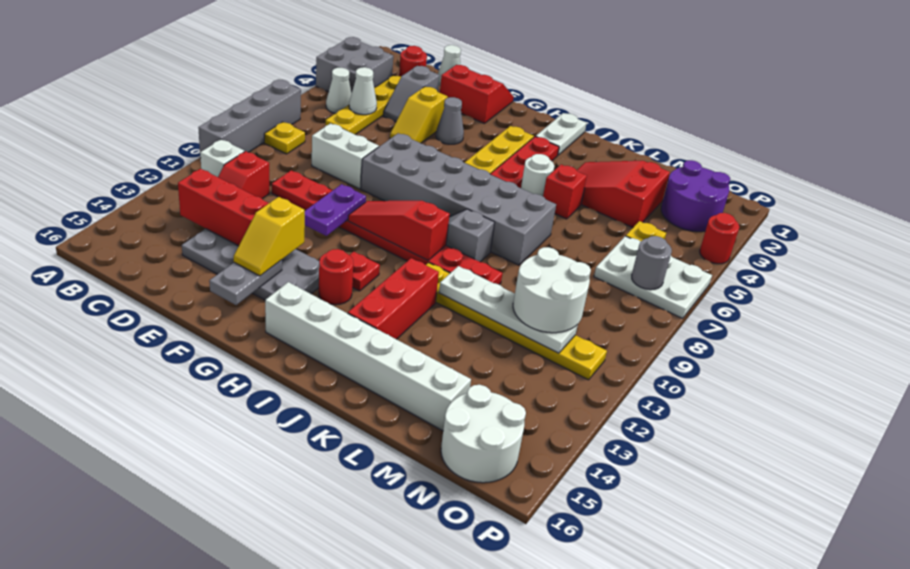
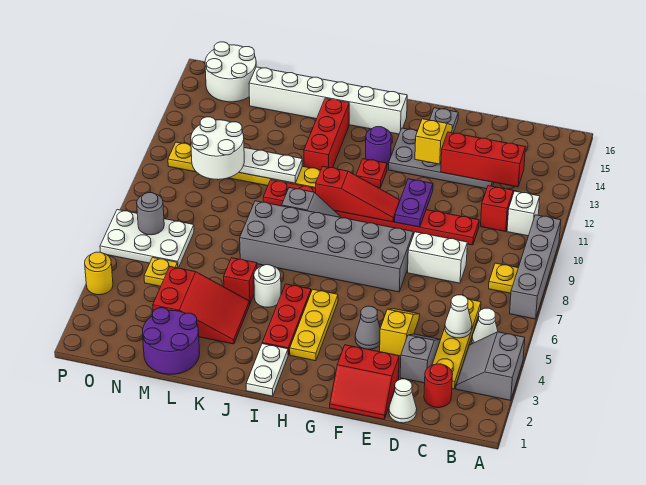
grey brick A3:B4 level 1 -> grey slope A3:B4 level 1 top A
red round brick H13 level 1 -> purple round brick H13 level 1
purple round brick N2:O3 level 1 -> purple round brick L1:M2 level 1
red round brick P4 level 1 -> yellow round brick P4 level 1

